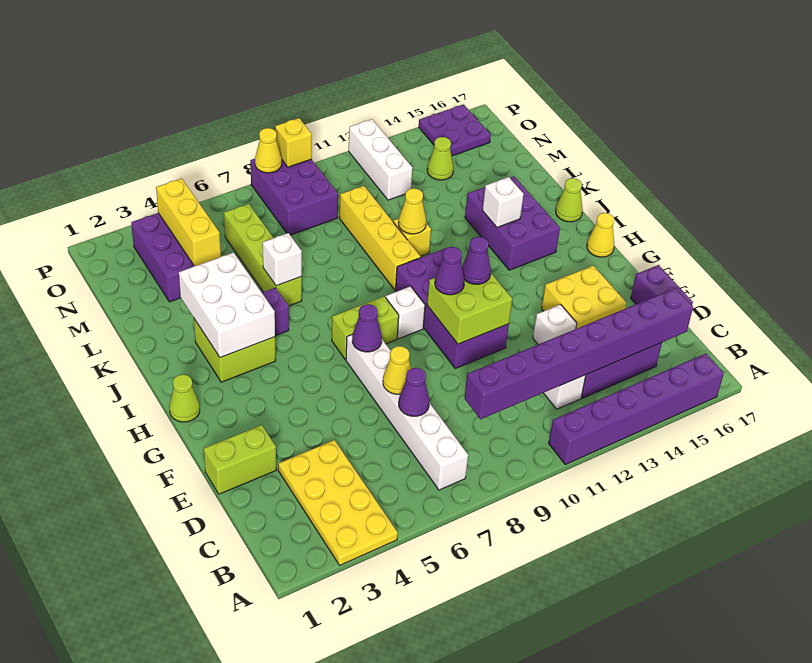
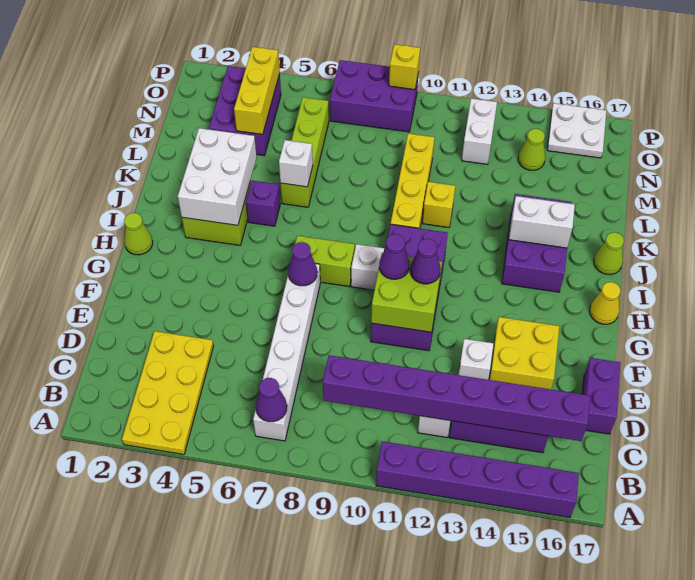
purple cone D7 level 2 -> purple cone B7 level 2
lime brick E1:E2 level 1 -> none
yellow cone E7 level 2 -> none
white brick J14 level 2 -> white brick J14:J15 level 2
yellow cone K11 level 2 -> none
purple brick N8:P9 level 1 -> purple brick O7:P9 level 1
white brick N12:P12 level 1 -> white brick N12:O12 level 1
purple plate O15:P16 level 1 -> white plate O15:P16 level 1
yellow cone P8 level 2 -> none

